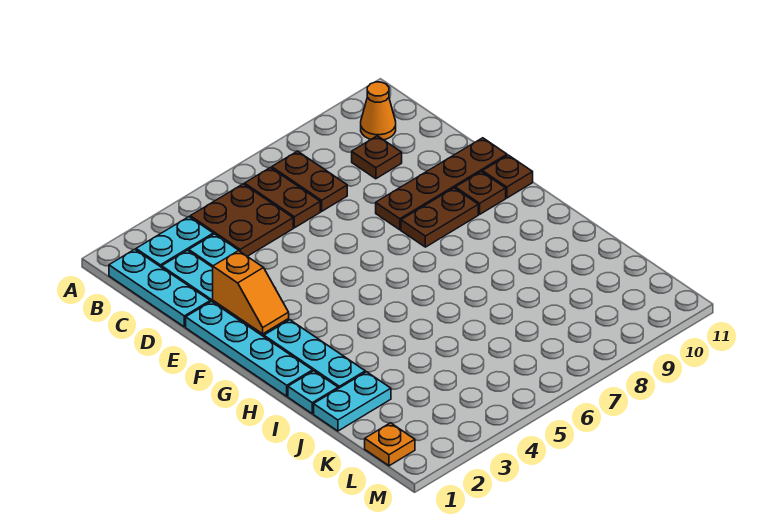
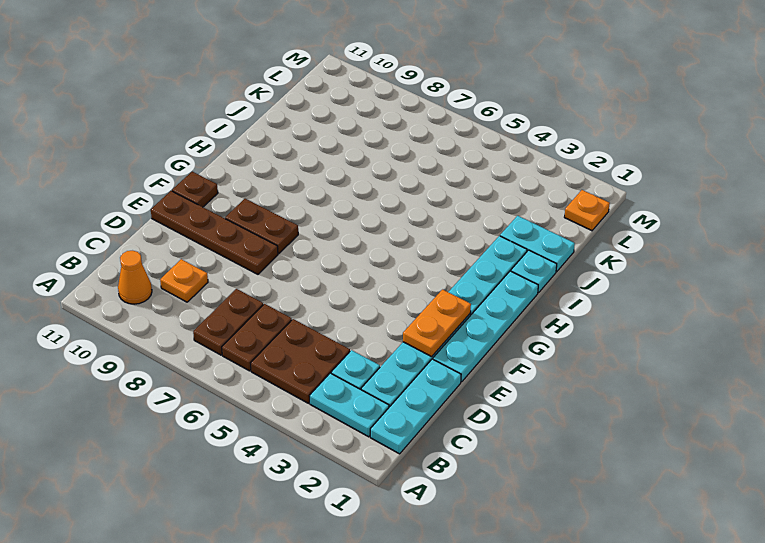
brown plate C9 level 1 -> orange plate C9 level 1
orange slope E2:F2 level 2 top E -> orange plate E2:F2 level 2
brown plate F10 level 1 -> none

